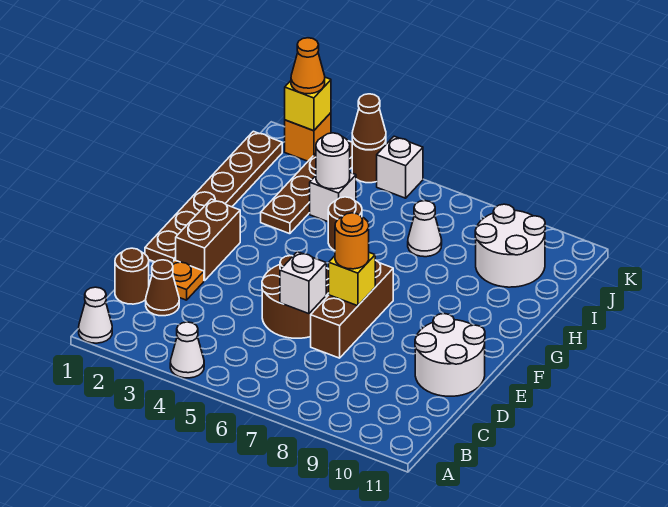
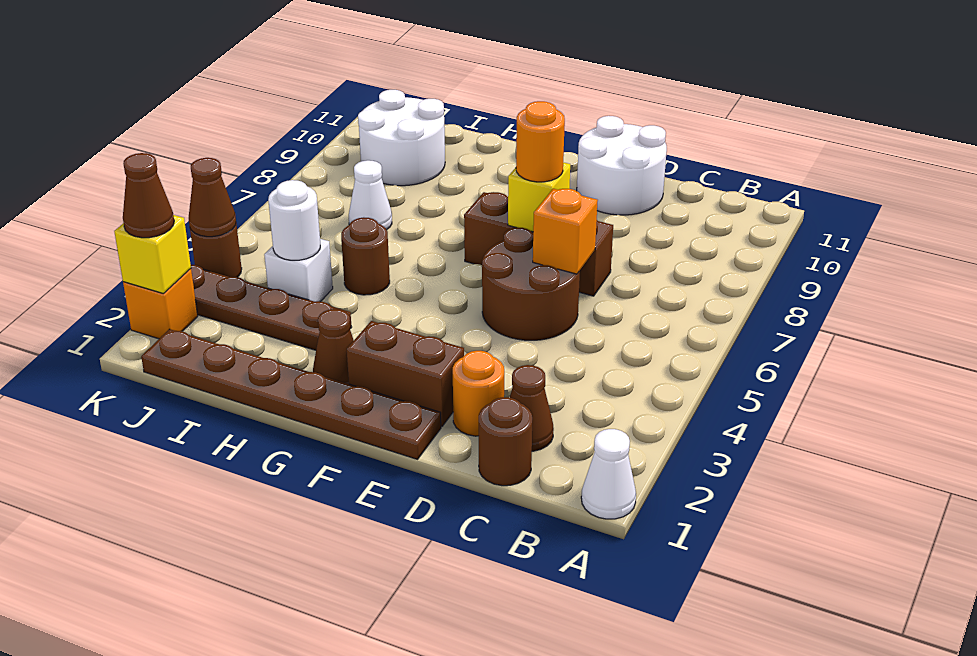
white cone A4 level 1 -> none
orange plate D2 level 1 -> orange round brick D2 level 1
white brick D6 level 2 -> orange brick D6 level 2
none -> brown cone G2 level 1
orange cone K2 level 3 -> brown cone K2 level 3
white brick K5 level 1 -> none

